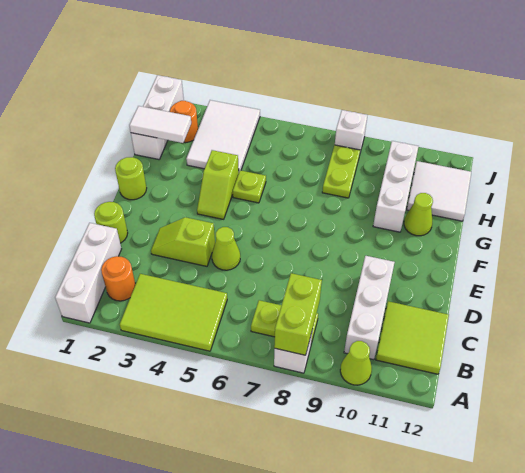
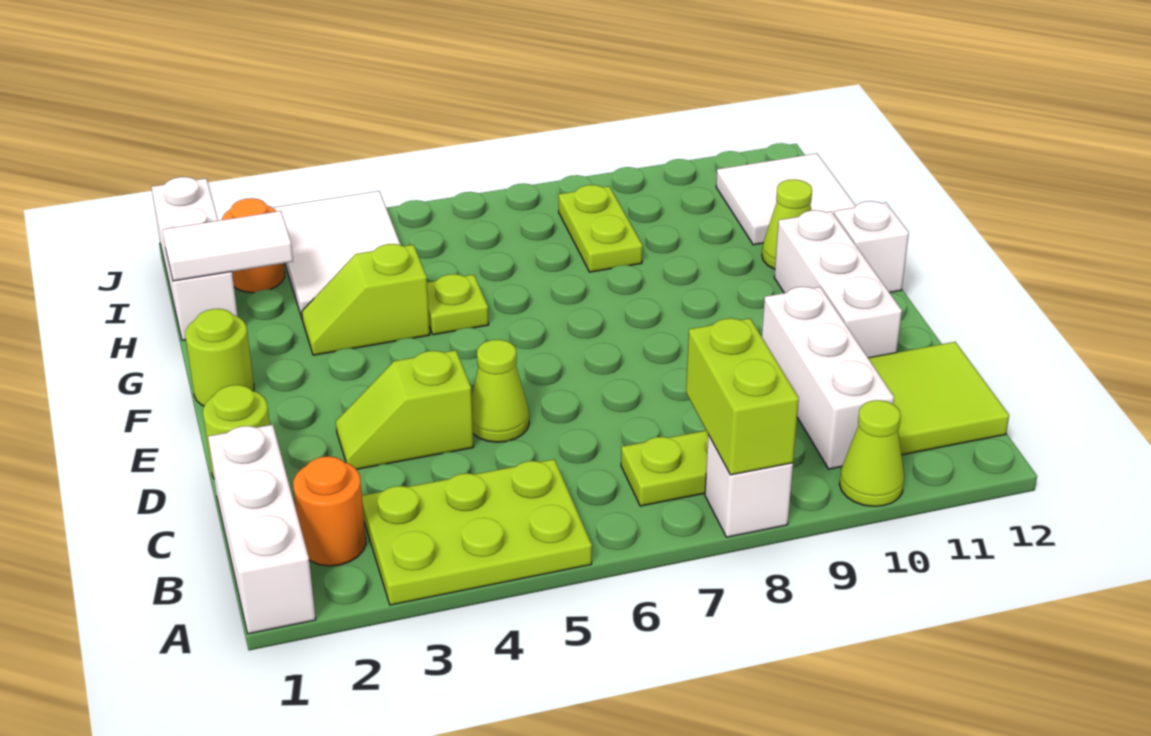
lime tile A3:B5 level 1 -> lime plate A3:B5 level 1
lime slope F4:G4 level 1 top G -> lime slope G3:G4 level 1 top 4
white brick G10:I10 level 1 -> white brick D11:F11 level 1
white brick J8 level 1 -> white brick F12 level 1

